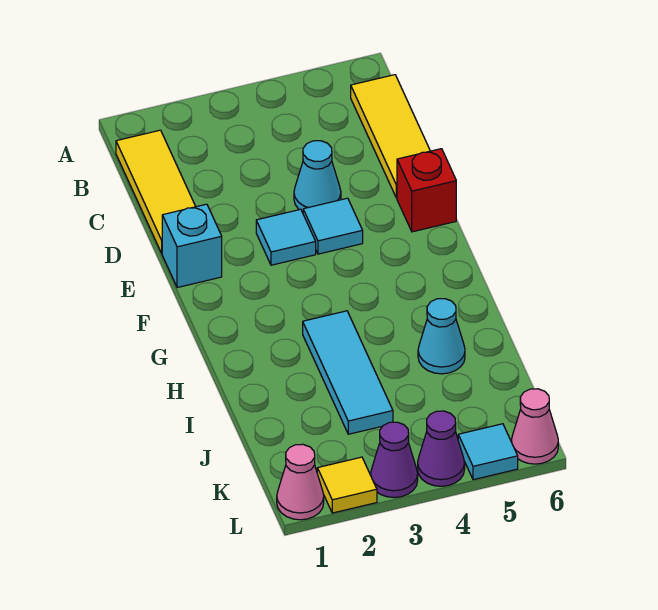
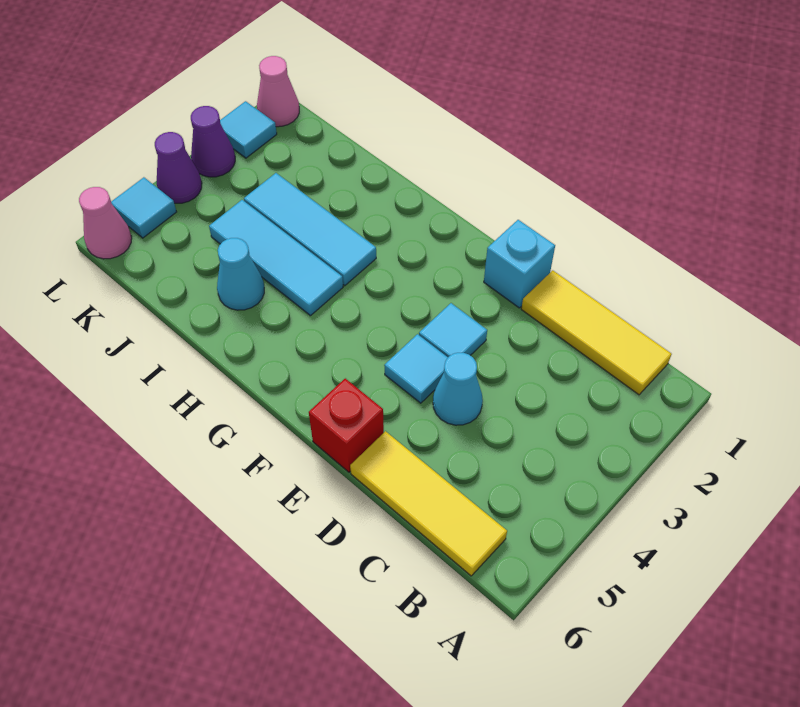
none -> cyan tile H4:J4 level 1
yellow tile L2 level 1 -> cyan tile L2 level 1

